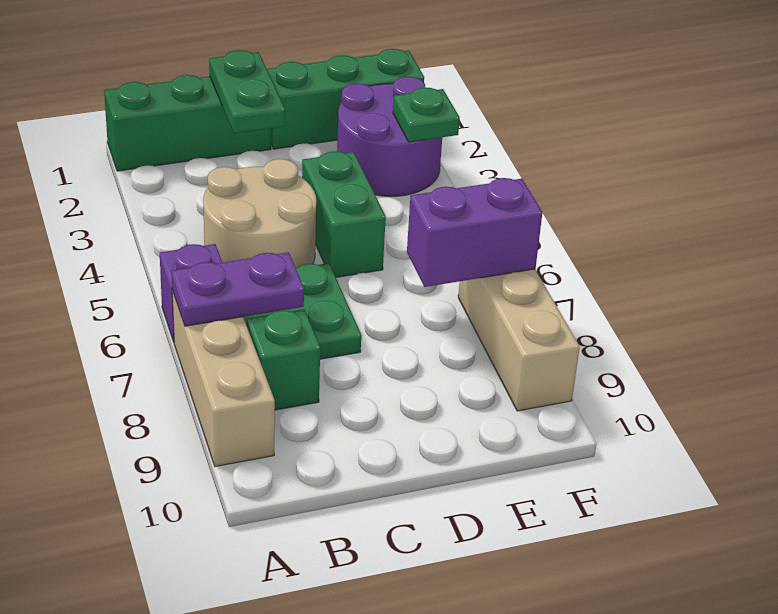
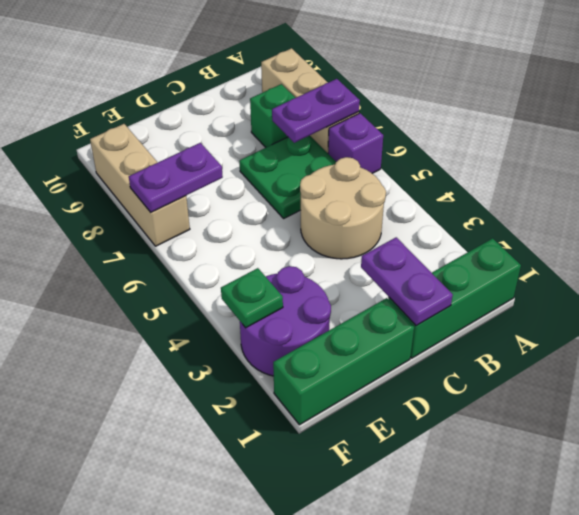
green plate C1:C2 level 2 -> purple plate C1:C2 level 2
green brick D4:D5 level 1 -> none
purple brick E7:F7 level 2 -> purple plate E7:F7 level 2

